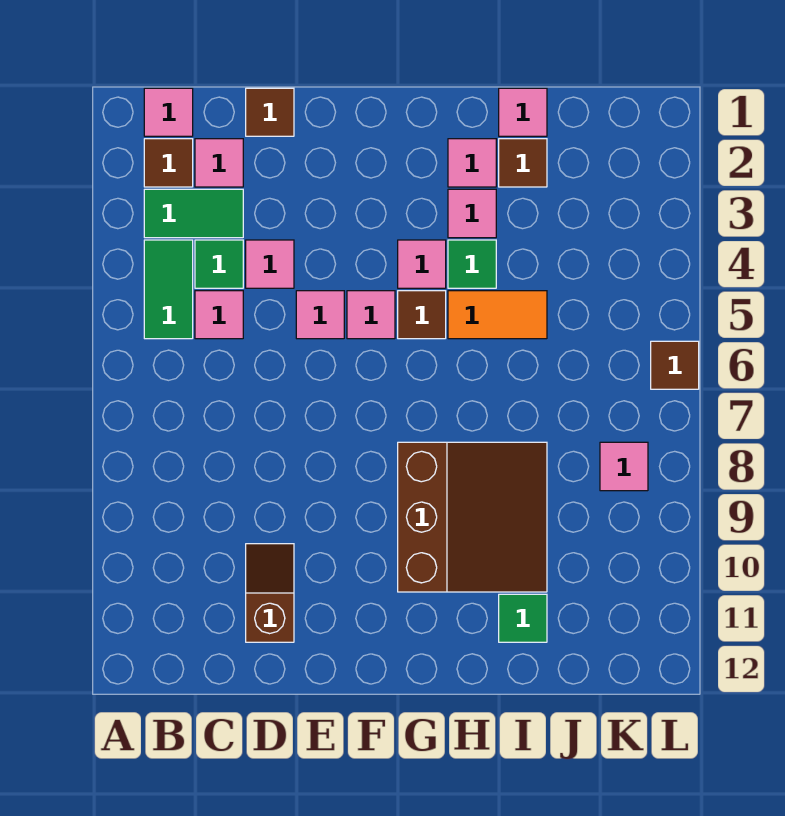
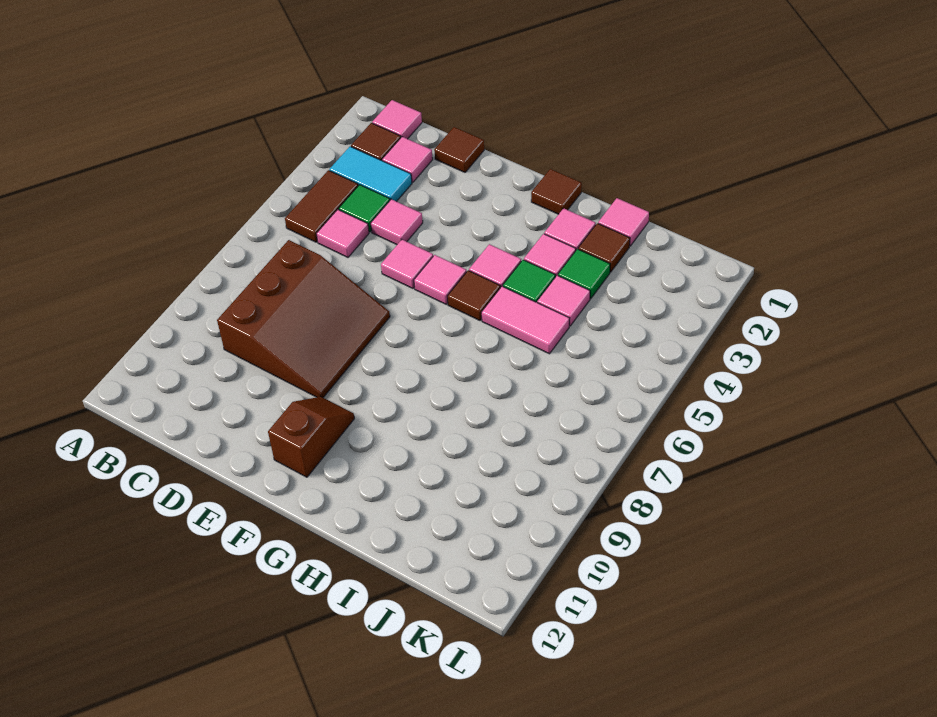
green tile B3:C3 level 1 -> cyan tile B3:C3 level 1
green tile B4:B5 level 1 -> brown tile B4:B5 level 1
brown slope D10:D11 level 1 top 11 -> brown slope F10:F11 level 1 top 11
brown slope G8:I10 level 1 top G -> brown slope C7:E9 level 1 top C
orange tile H5:I5 level 1 -> pink tile H5:I5 level 1
green tile I11 level 1 -> green tile I3 level 1
pink tile K8 level 1 -> pink tile I4 level 1
brown tile L6 level 1 -> brown tile G1 level 1

